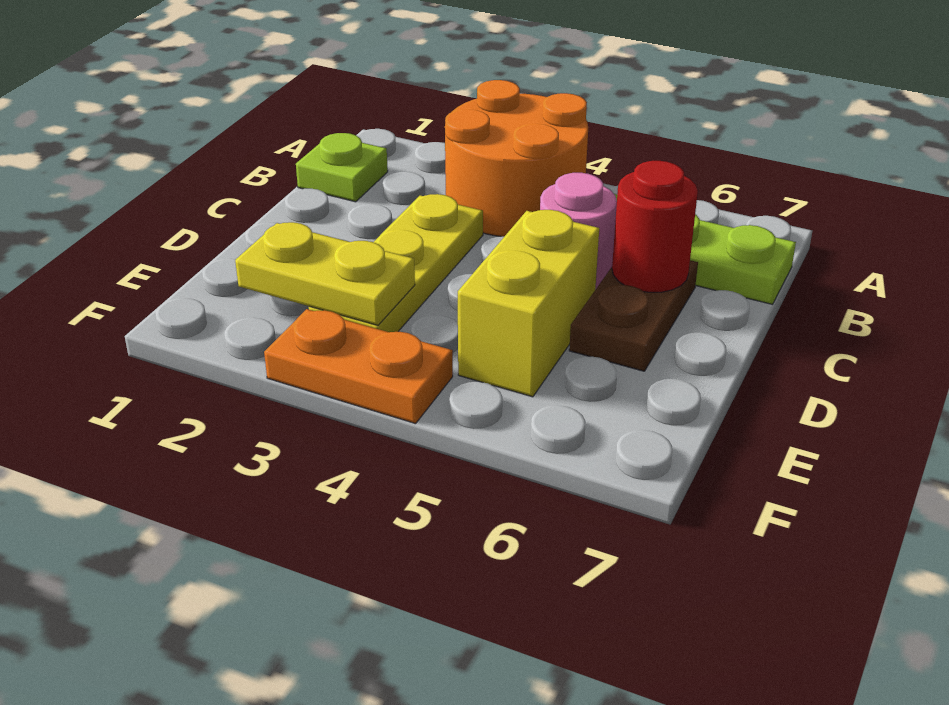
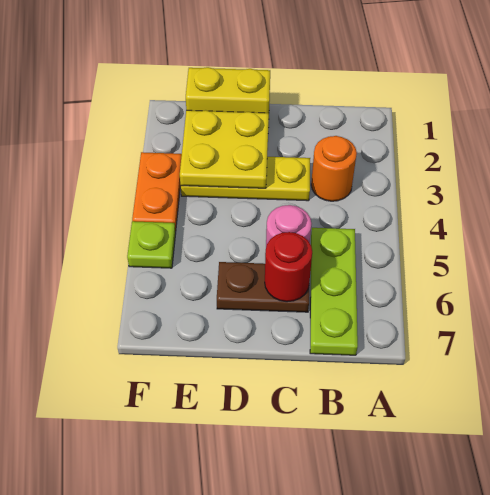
orange round brick A3:B4 level 1 -> orange round brick B3 level 1
lime plate B1 level 1 -> lime plate F5 level 1
yellow brick D5:E5 level 1 -> yellow brick D1:E1 level 1
yellow plate E2:E3 level 2 -> yellow plate D2:E3 level 2

